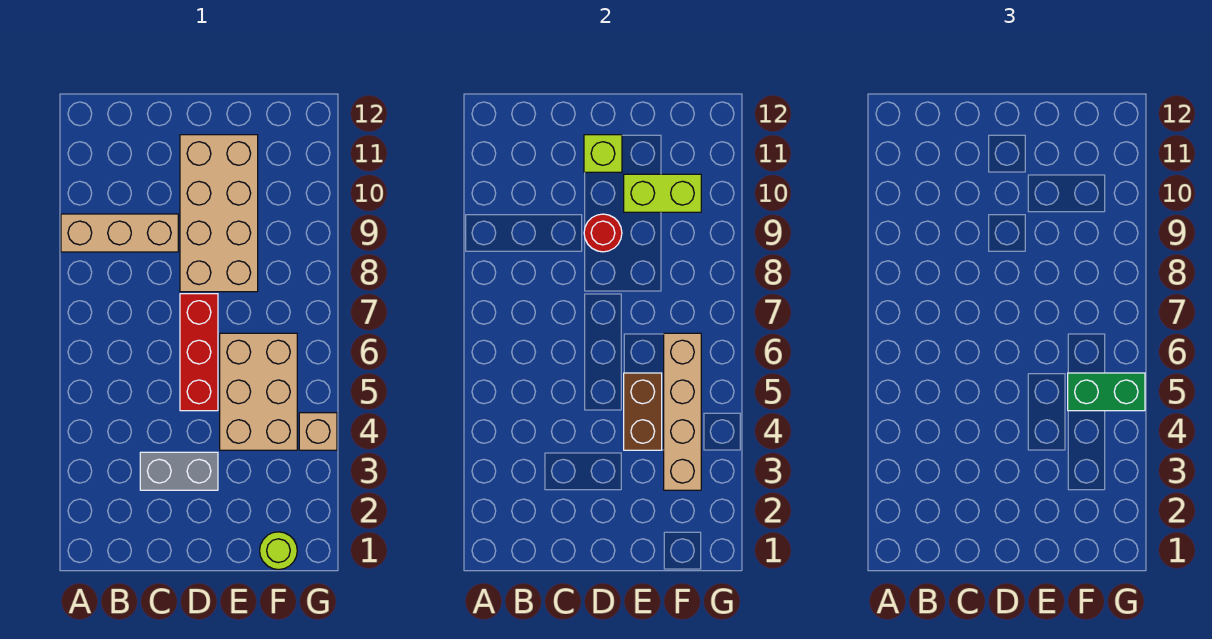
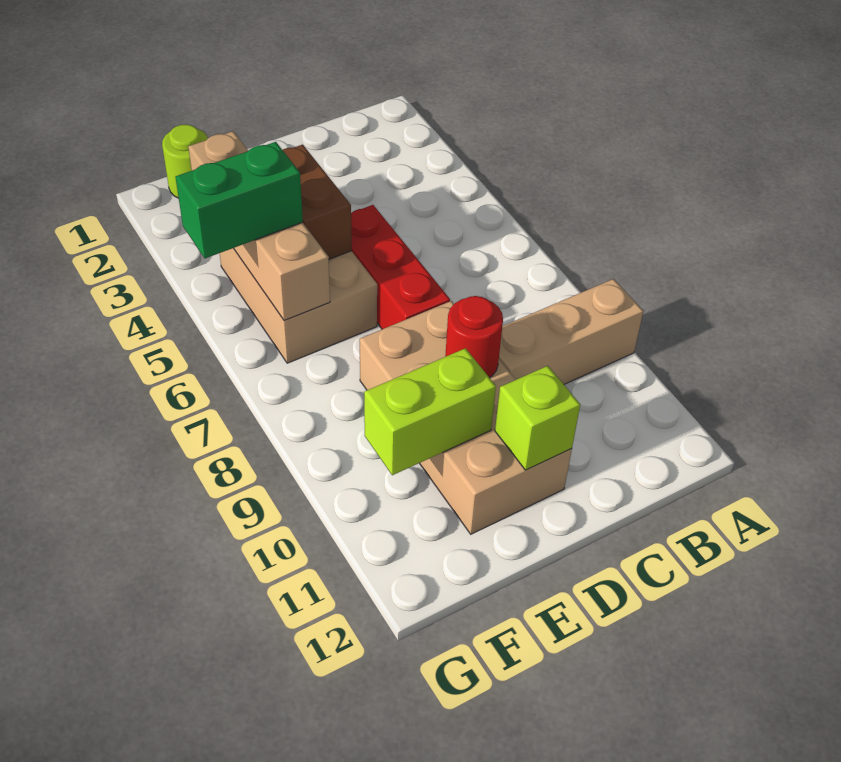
grey brick C3:D3 level 1 -> none
tan brick G4 level 1 -> none

